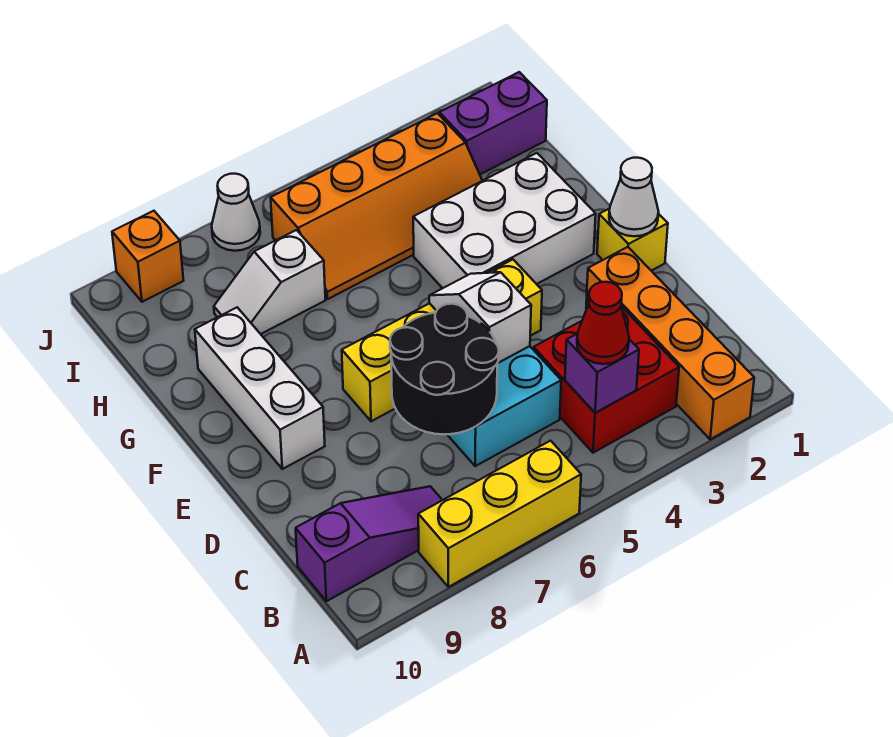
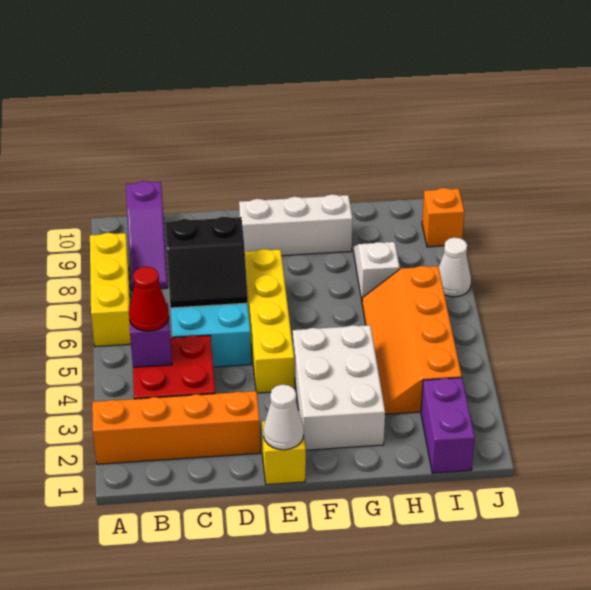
black round brick C6:D7 level 2 -> black slope C6:D7 level 2 top 7
white slope D5:E5 level 2 top D -> none

